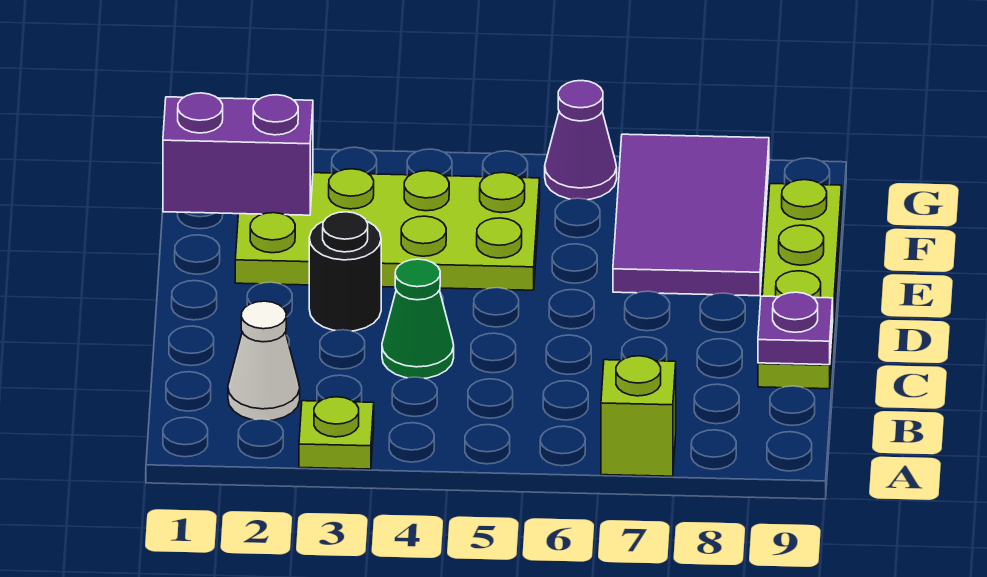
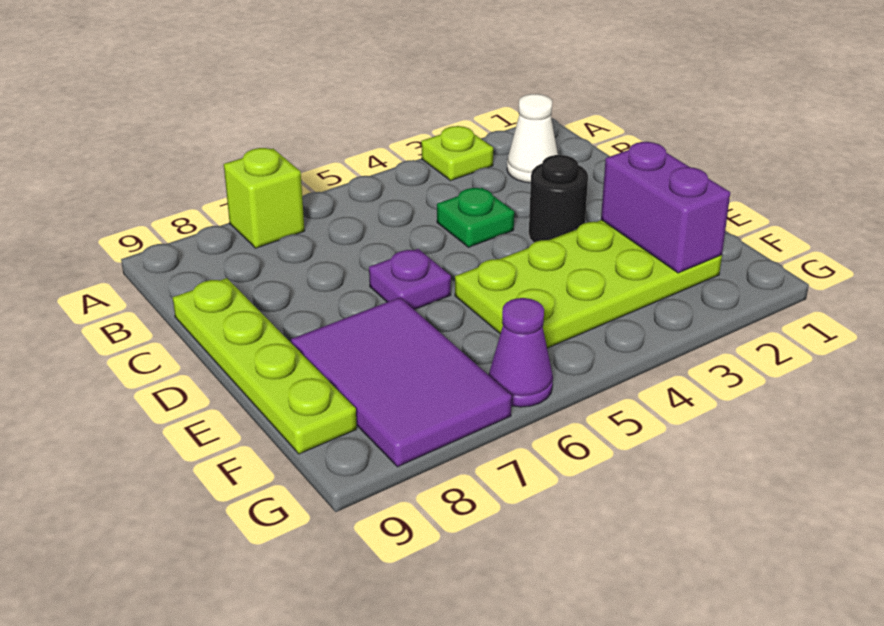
green cone C4 level 1 -> green plate C4 level 1
purple plate C9 level 2 -> purple plate D6 level 1
purple brick F1:F2 level 2 -> purple brick E2:F2 level 2

